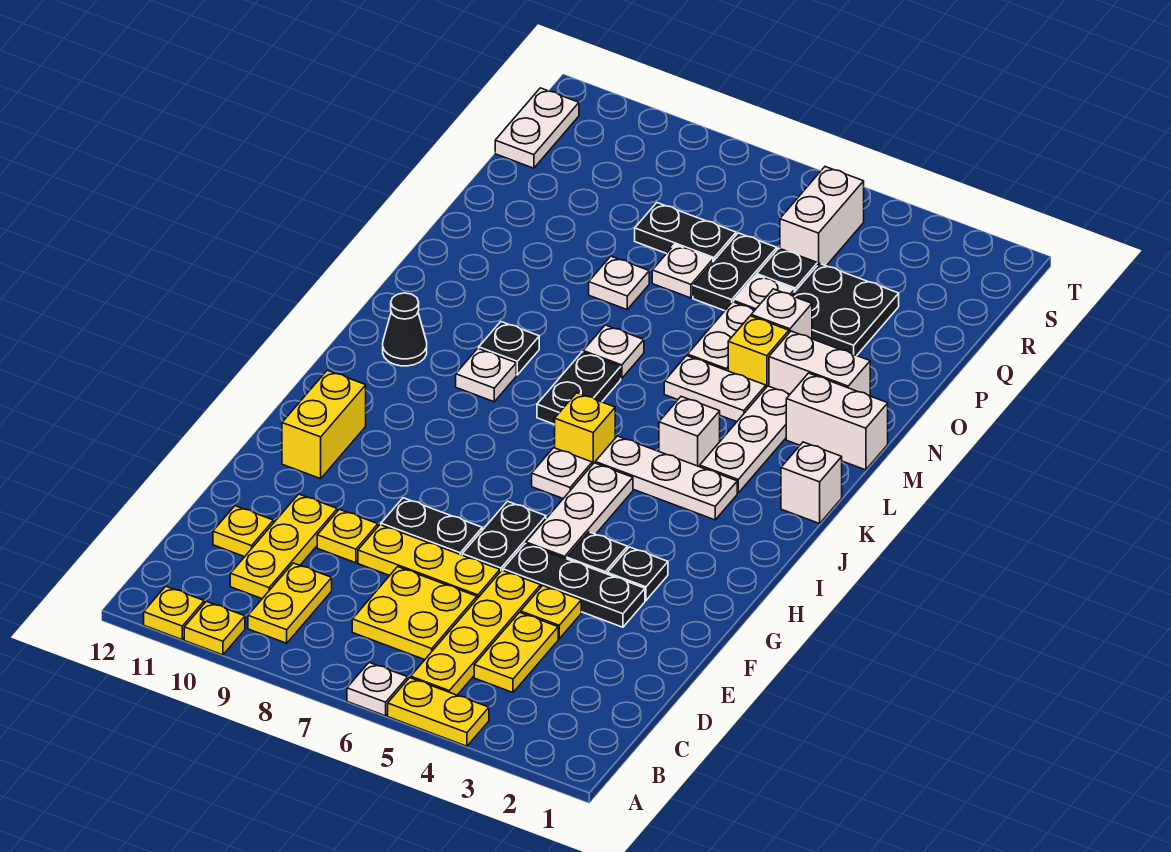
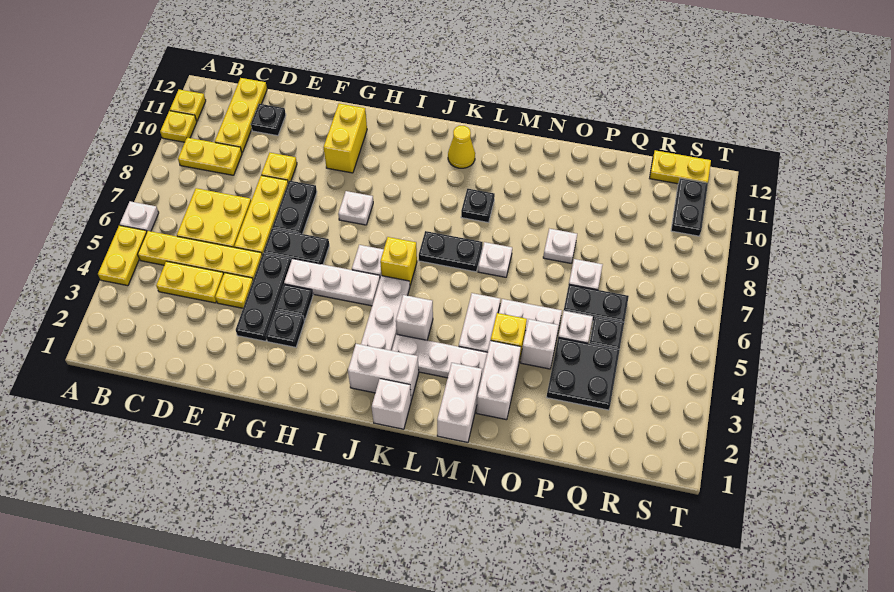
yellow plate C10:E10 level 1 -> yellow plate C10:C12 level 1
yellow plate D11 level 1 -> black plate D11 level 1
yellow brick G11:H11 level 1 -> yellow brick G10:G11 level 1
white plate K9 level 1 -> white plate H8 level 1
black cone K11 level 1 -> yellow cone K11 level 1
black plate Q7:Q8 level 1 -> black plate S10:S11 level 1
white brick R5:S5 level 1 -> white brick J2:K2 level 1
white plate R12:S12 level 1 -> yellow plate R12:S12 level 1

